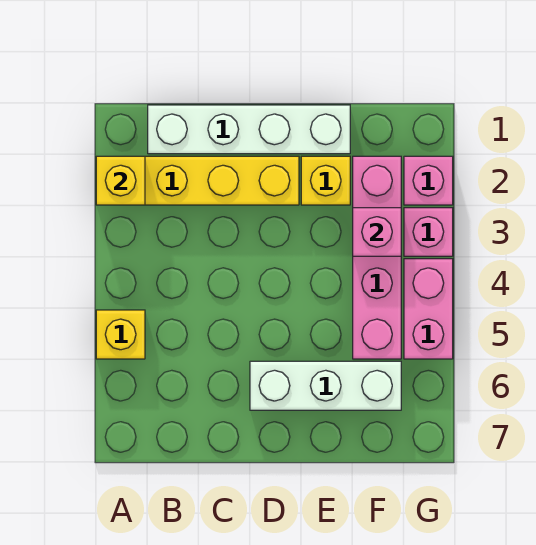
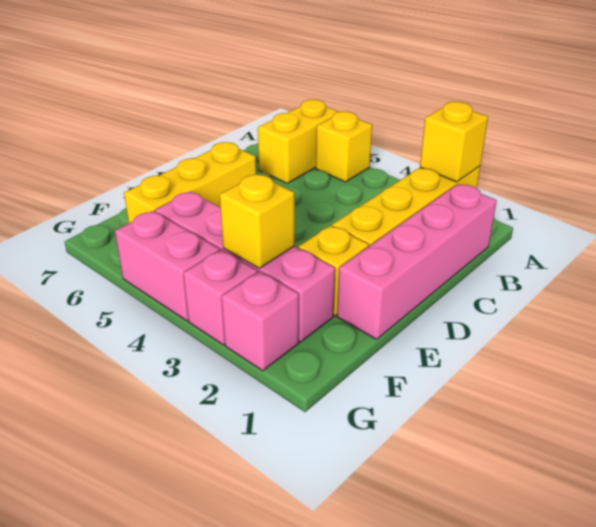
none -> yellow brick A6:B6 level 1
white brick B1:E1 level 1 -> pink brick B1:E1 level 1
white brick D6:F6 level 1 -> yellow brick D6:F6 level 1
pink brick F3 level 2 -> yellow brick F3 level 2

